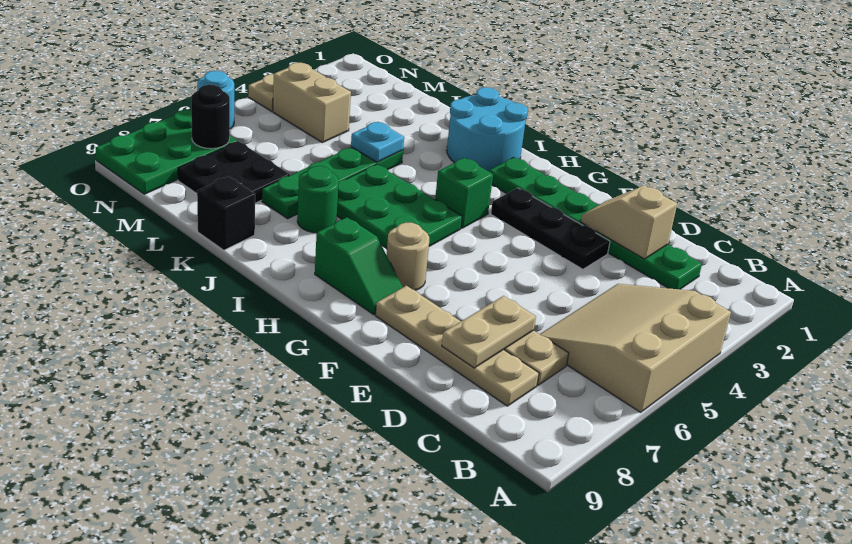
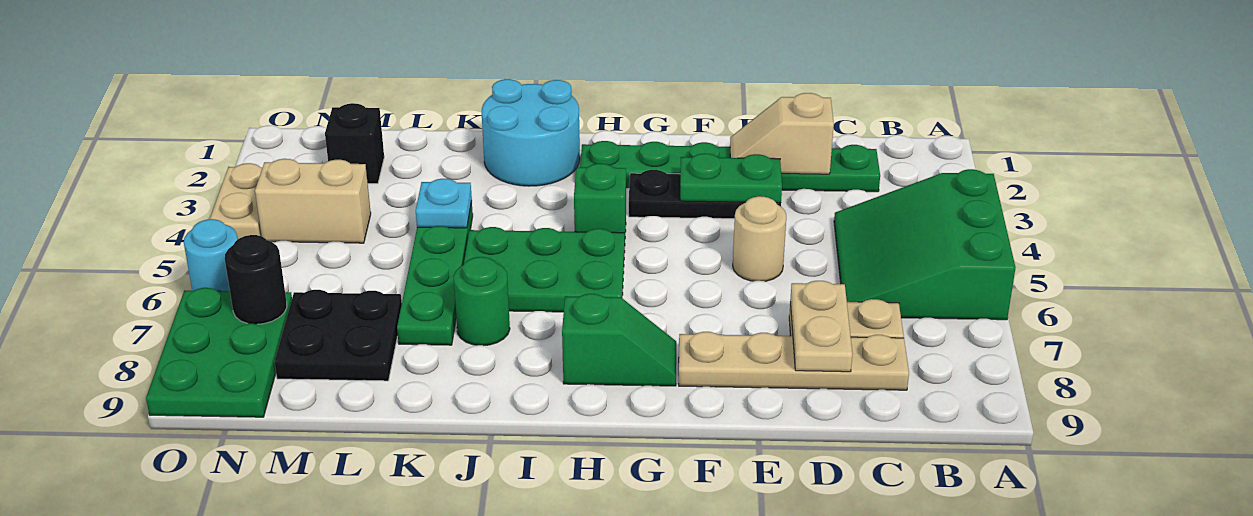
tan slope A4:C6 level 1 top A -> green slope A4:C6 level 1 top A
none -> green plate E3:F3 level 2
tan round brick G7 level 1 -> tan round brick E5 level 1
black brick K9 level 1 -> black brick M2 level 1

